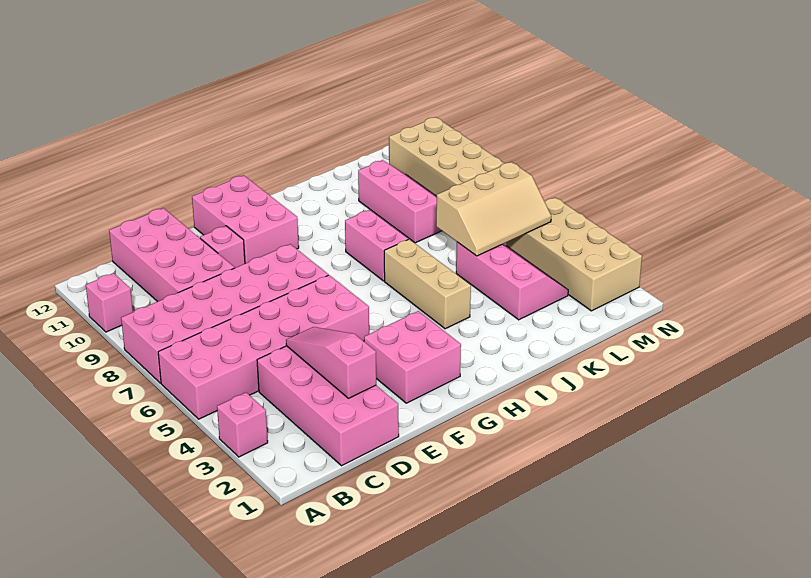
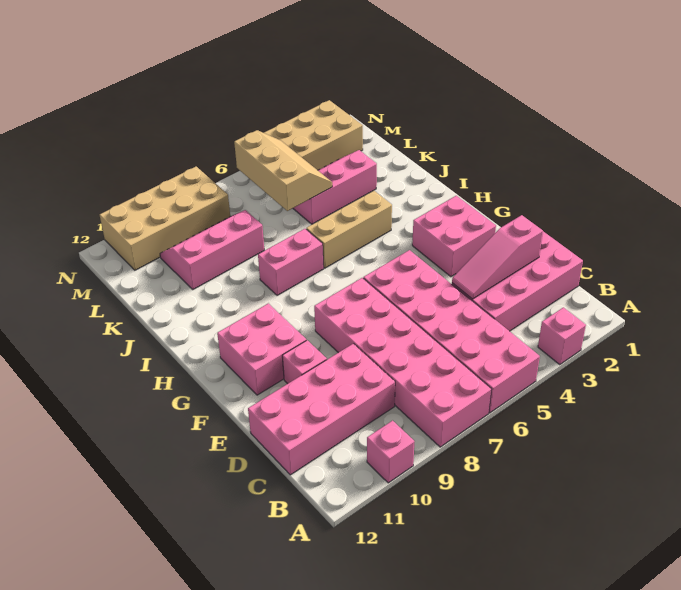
pink brick F10:G12 level 1 -> pink brick F10:G11 level 1

